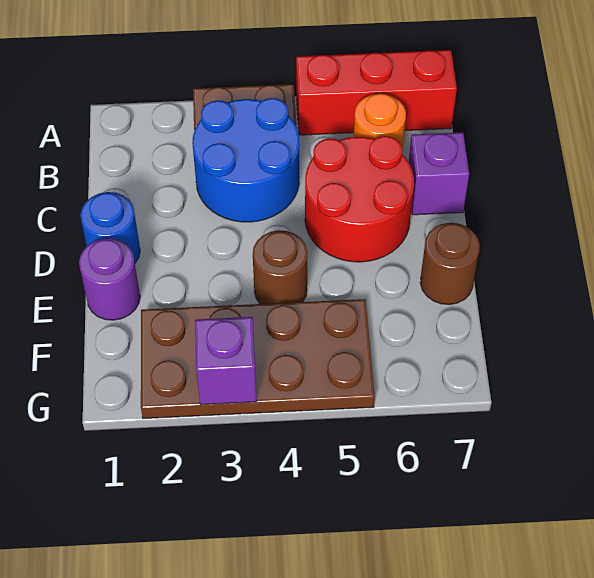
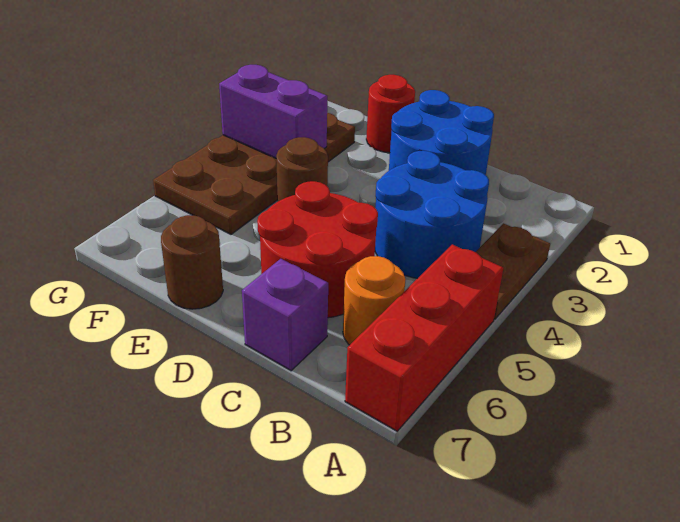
blue round brick D1 level 1 -> blue round brick C1:D2 level 1
purple round brick E1 level 1 -> red round brick E1 level 1
purple brick G3 level 2 -> purple brick F3:G3 level 2

